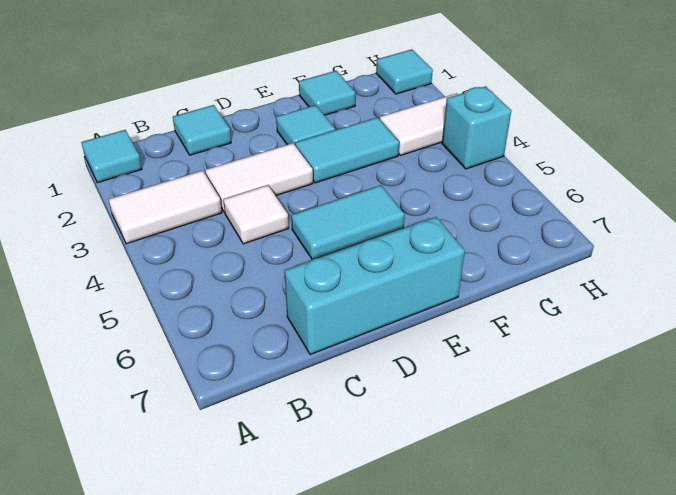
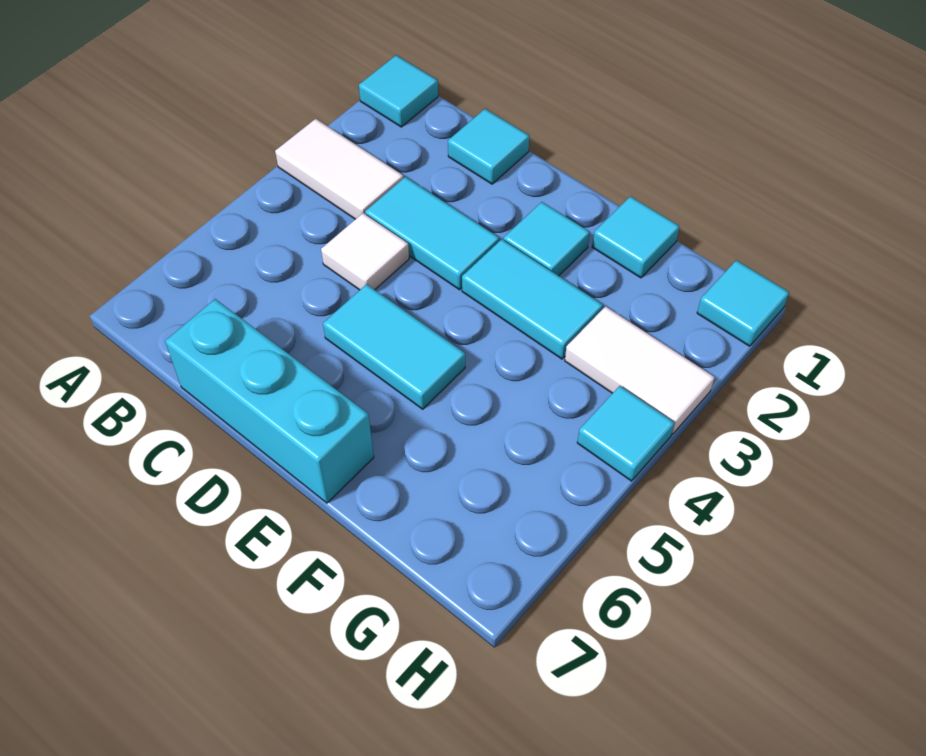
white tile C3:D3 level 1 -> cyan tile C3:D3 level 1
cyan brick H4 level 1 -> cyan tile H4 level 1

